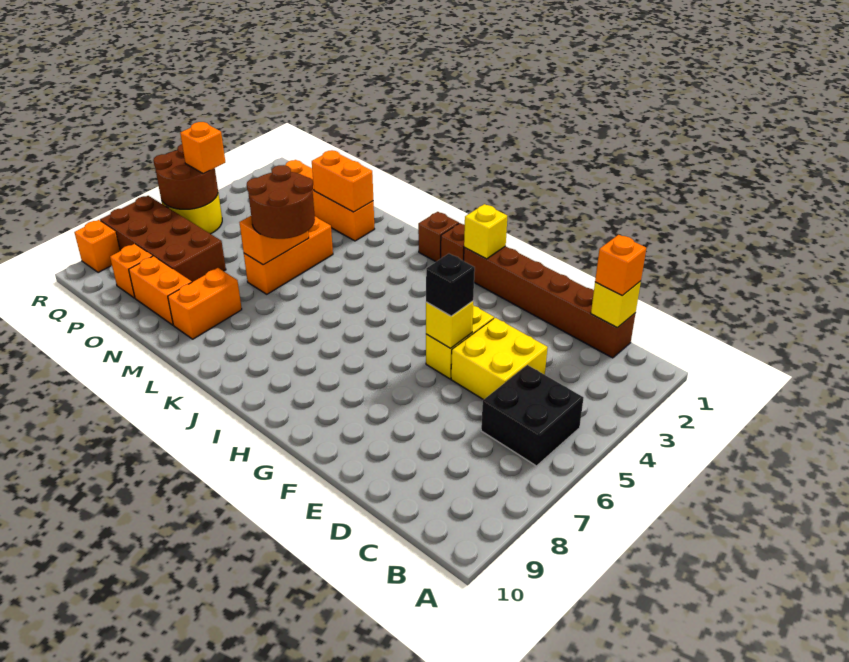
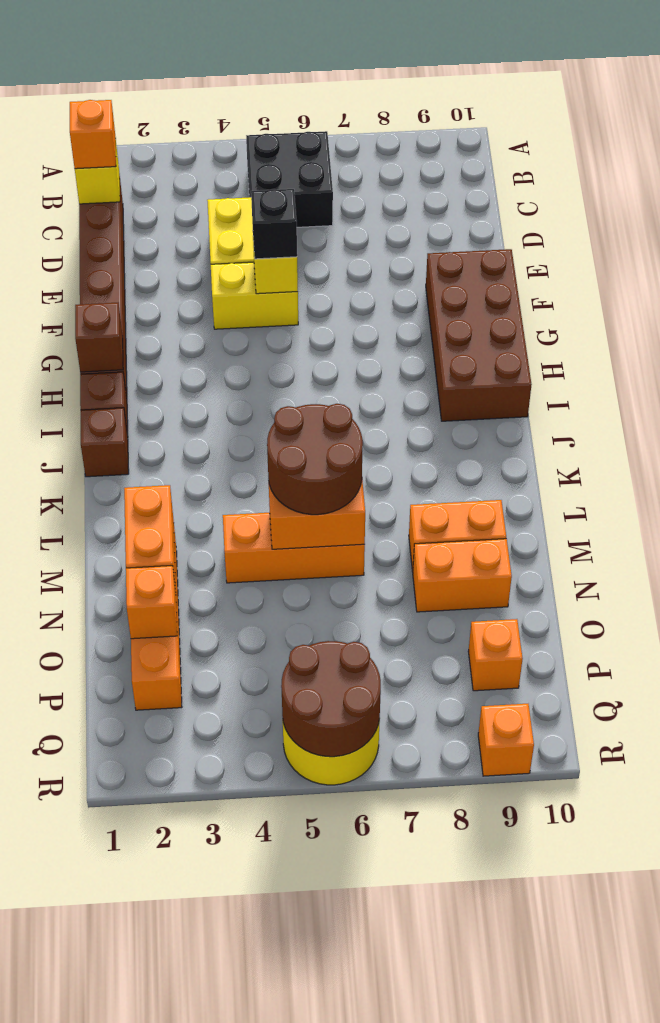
yellow brick H1 level 2 -> brown brick H1 level 2
orange brick N9:O9 level 1 -> orange brick N8:N9 level 1
brown brick O7:R8 level 1 -> brown brick F9:I10 level 1
orange brick Q5 level 3 -> orange brick O2 level 2

